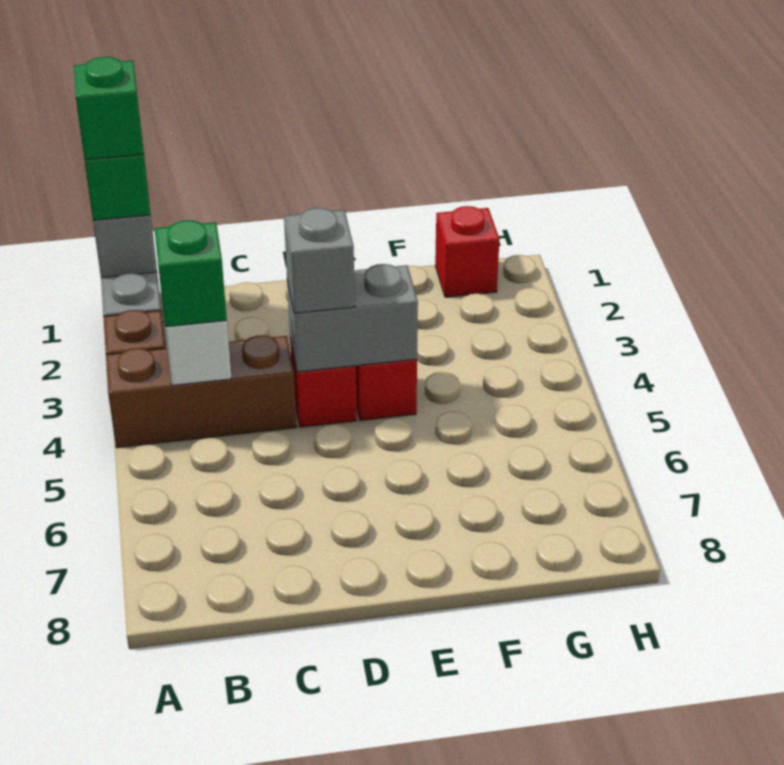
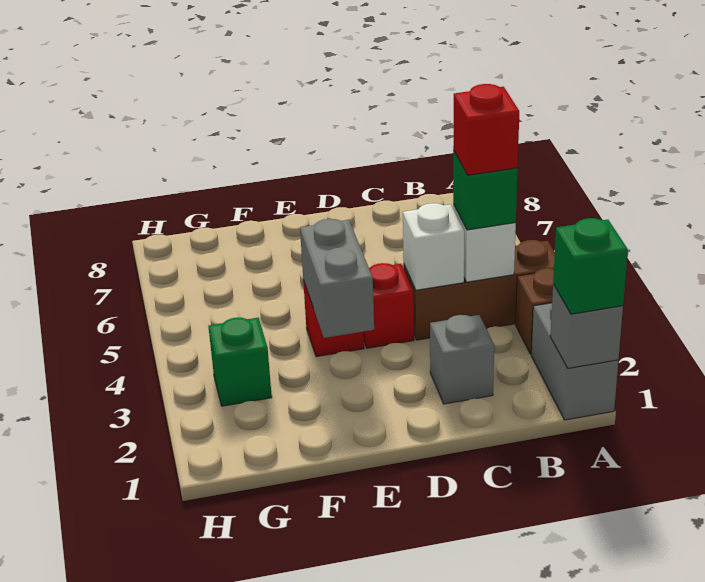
green brick A1 level 4 -> green brick G3 level 1
none -> white brick C4 level 2
grey brick D4:E4 level 2 -> grey brick E3:E4 level 2
grey brick D4 level 3 -> grey brick C2 level 1
red brick G1 level 1 -> red brick B4 level 4

